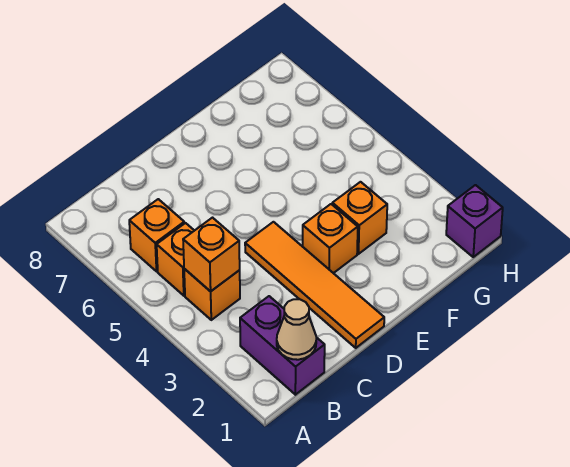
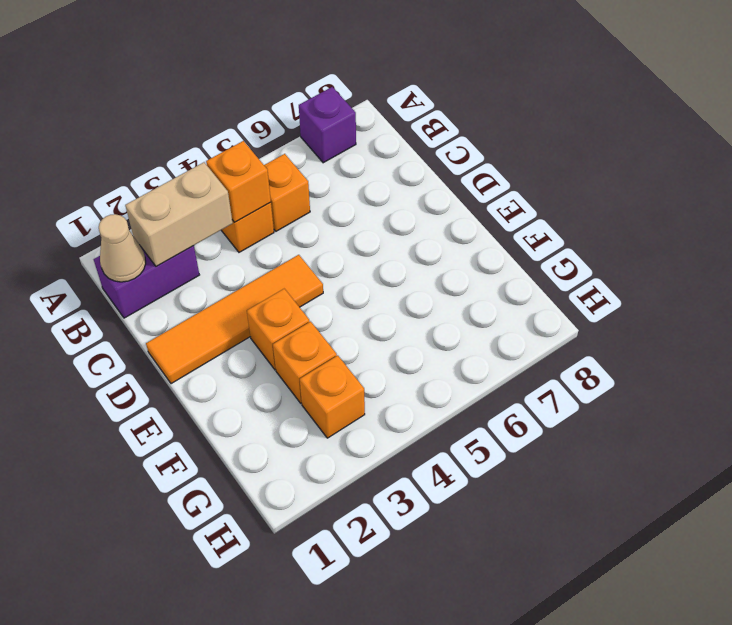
none -> tan brick B2:B3 level 2
orange brick B6 level 1 -> orange brick G3 level 1
purple brick H1 level 1 -> purple brick A7 level 1

